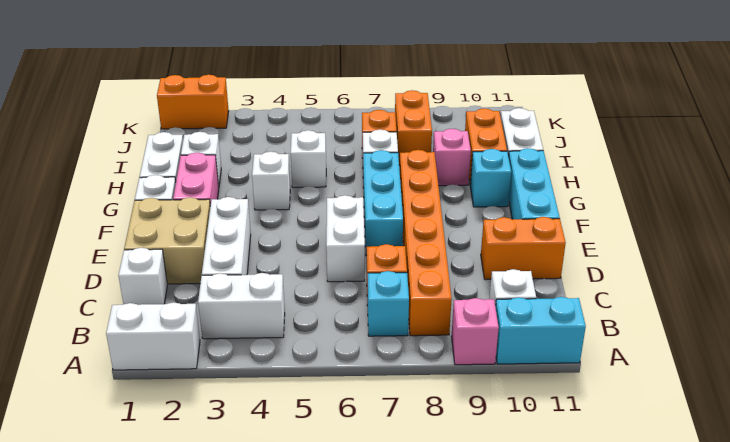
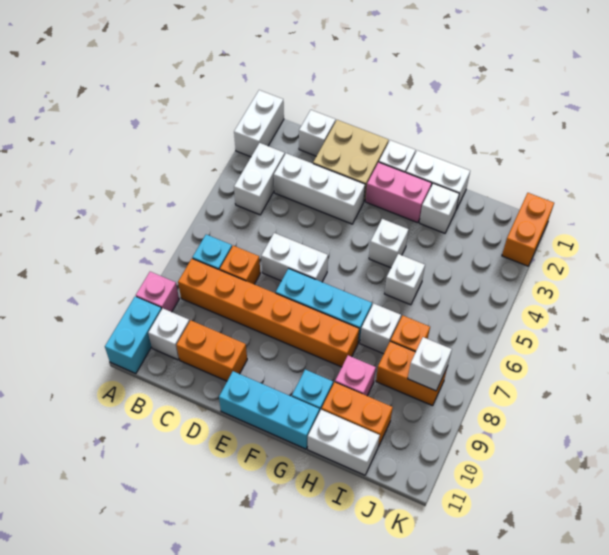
orange brick D10:D11 level 1 -> orange brick C10:D10 level 1
none -> white brick J8 level 2

